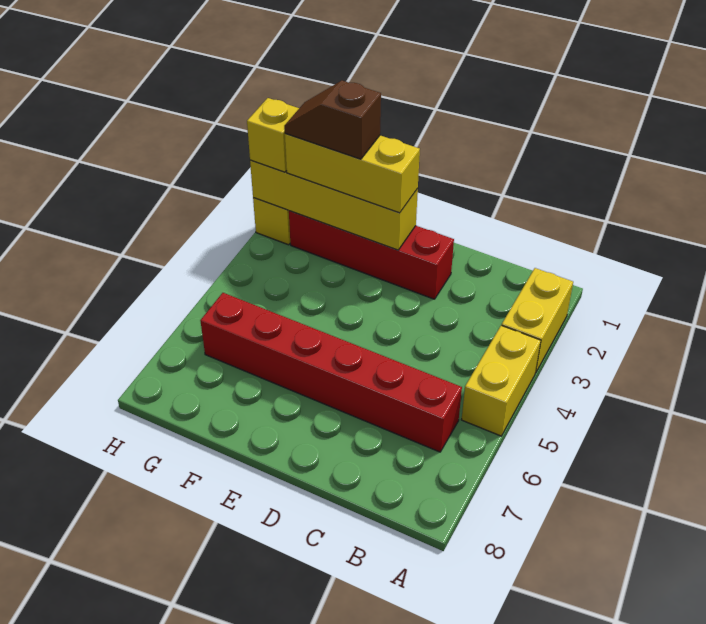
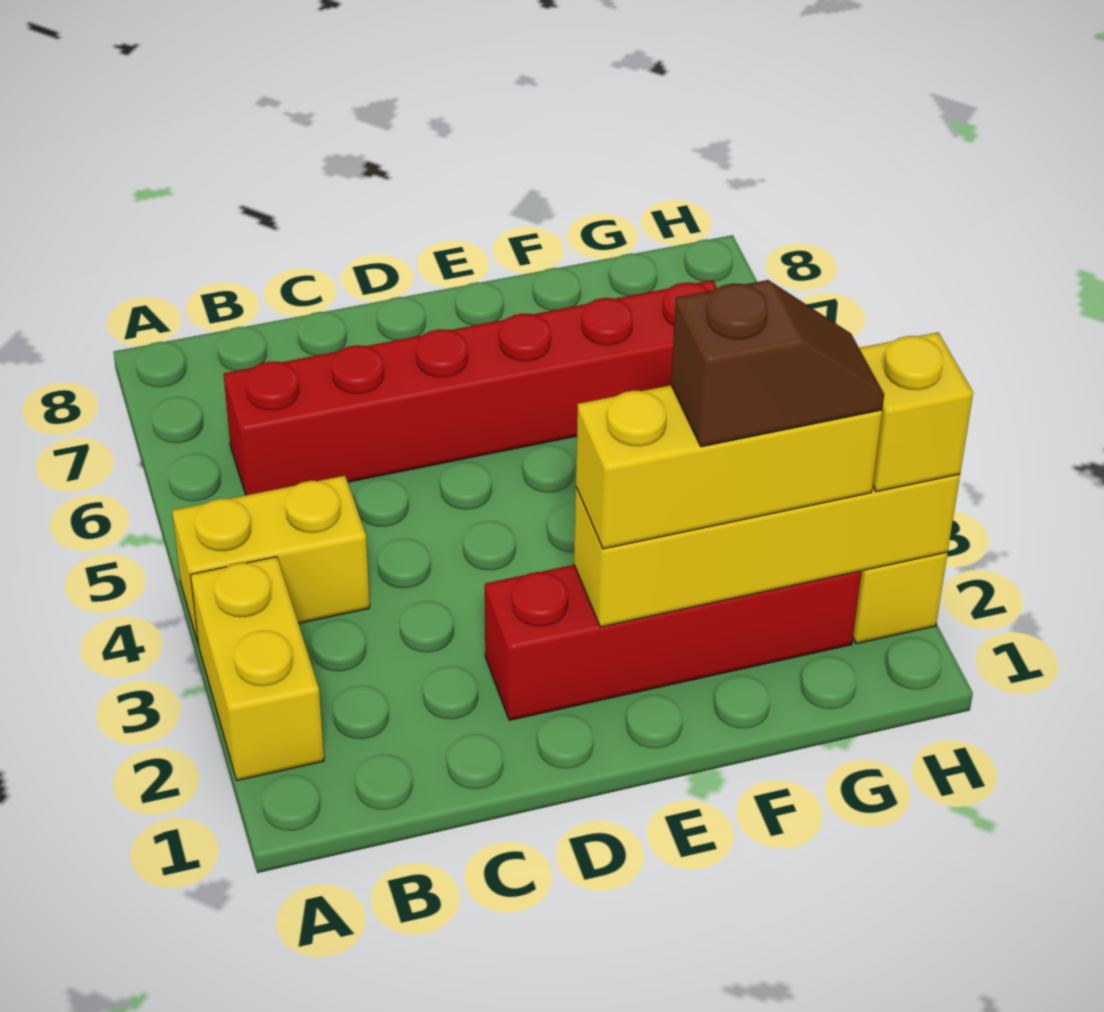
yellow brick A4:A5 level 1 -> yellow brick A4:B4 level 1

